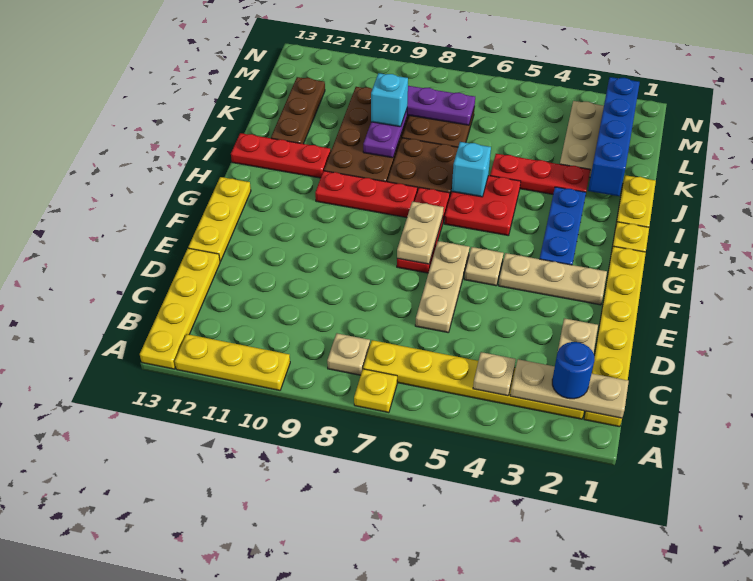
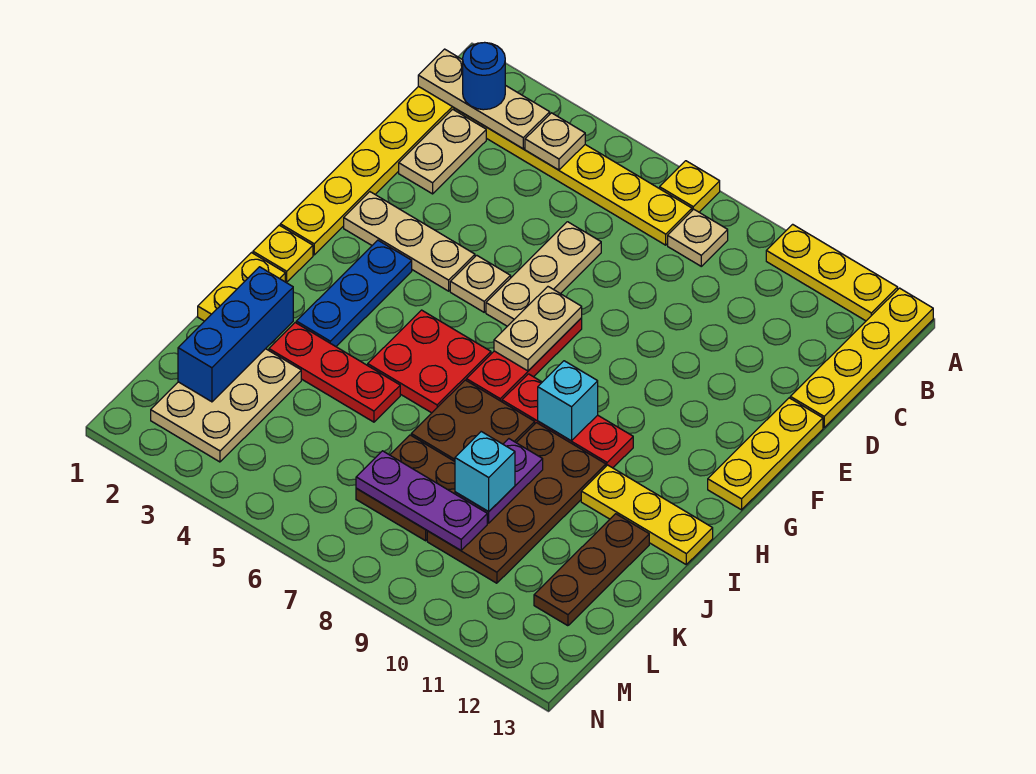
cyan brick I6 level 2 -> cyan brick H9 level 2
red plate I11:I13 level 1 -> yellow plate I11:I13 level 1
blue brick J2:M2 level 2 -> blue brick J2:L2 level 2

